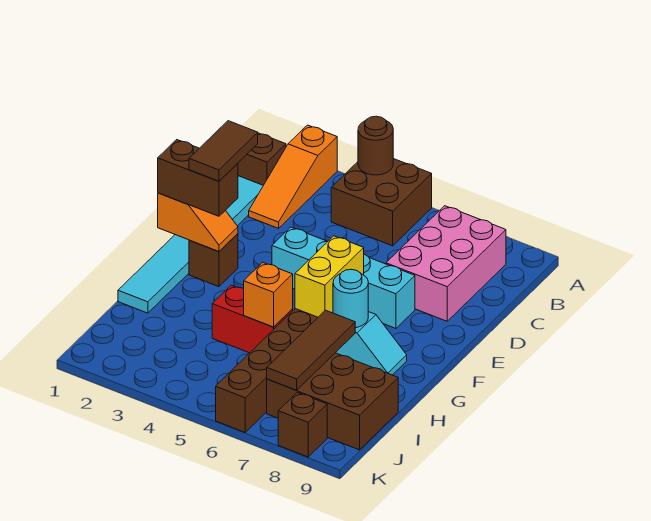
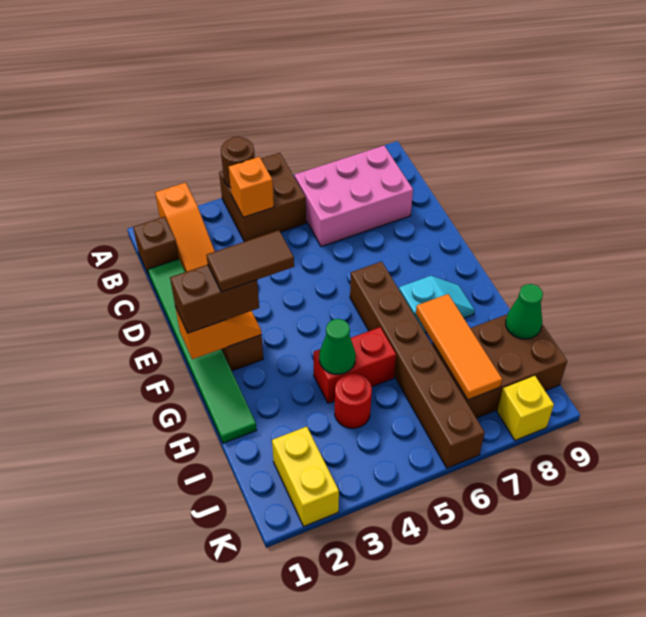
pink brick B7:D8 level 1 -> pink brick B6:C8 level 1
cyan tile C1:H1 level 1 -> green tile C1:H1 level 1
brown tile E2:F2 level 4 -> brown tile F2:F3 level 4
cyan brick E4:E7 level 1 -> none
yellow brick F6:G6 level 2 -> yellow brick J2:K2 level 1
cyan round brick G7 level 2 -> none
none -> green cone H4 level 2
orange brick H5 level 2 -> orange brick B4 level 2
brown tile H7:J7 level 2 -> orange tile H7:J7 level 2
none -> red round brick I4 level 1
none -> green cone I9 level 2
brown brick K8 level 1 -> yellow brick K8 level 1

